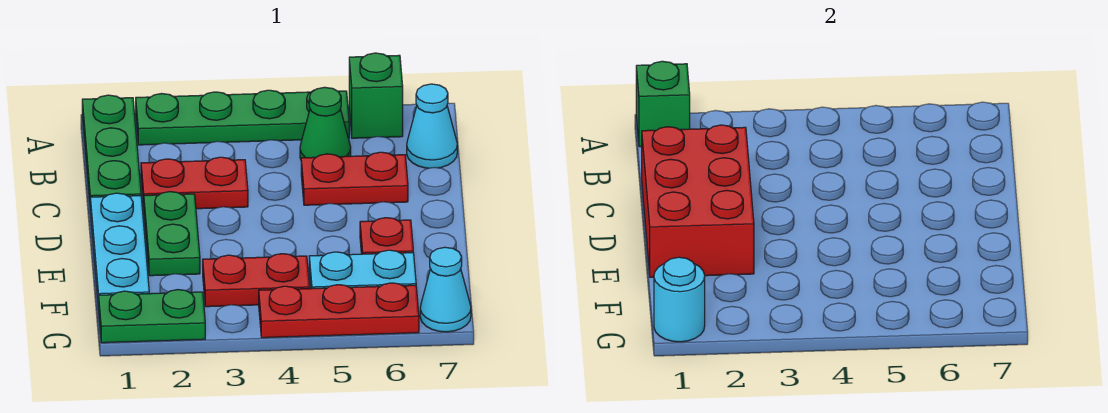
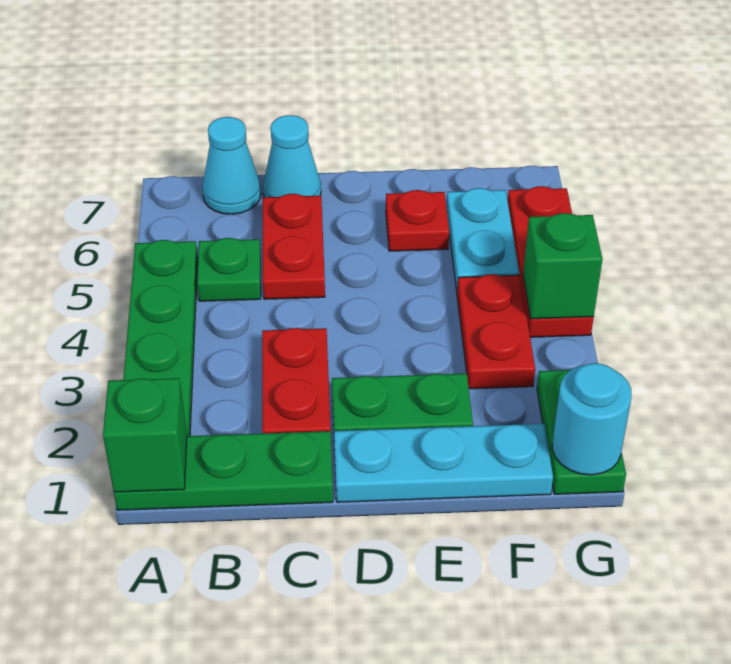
green brick A6 level 1 -> green brick G4 level 2
green cone B5 level 1 -> green plate B5 level 1
red brick C1:E2 level 2 -> none
cyan cone G7 level 1 -> cyan cone C7 level 1

